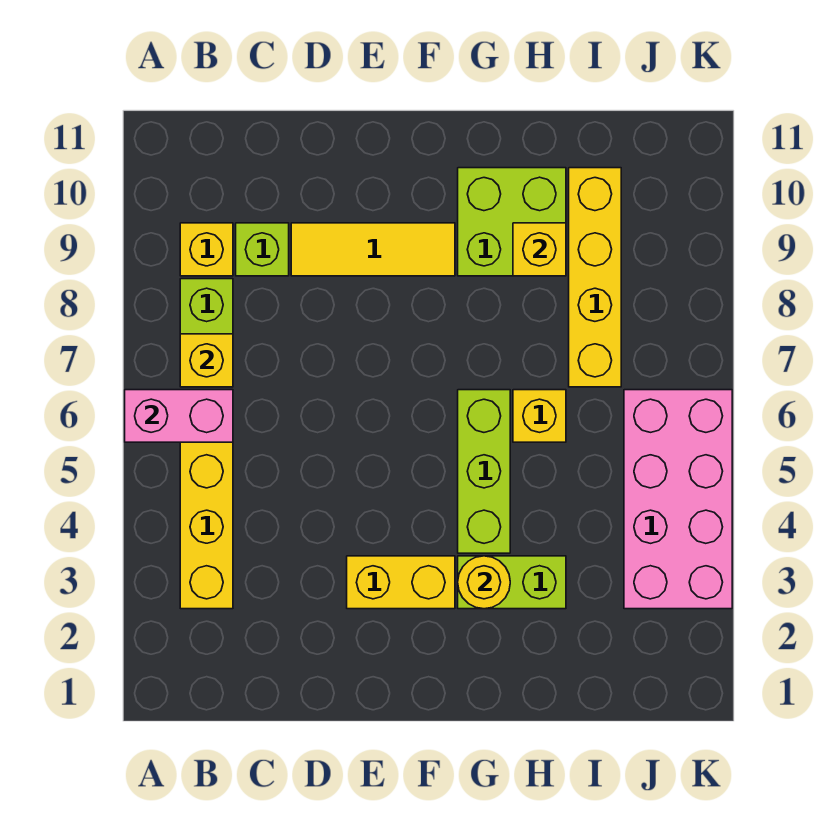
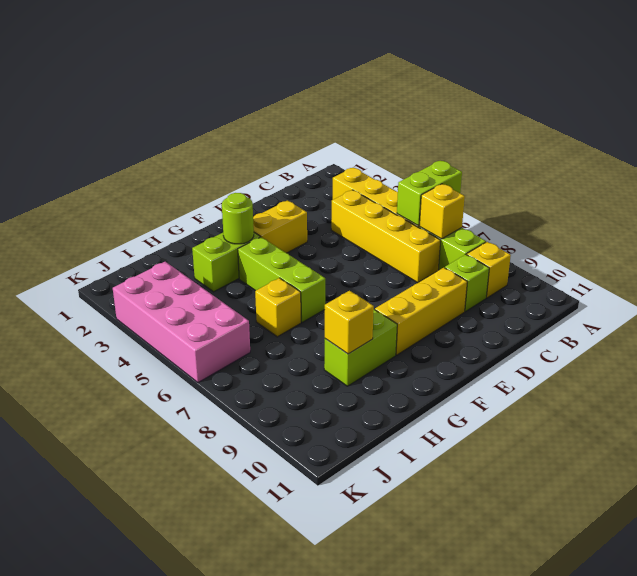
pink brick A6:B6 level 2 -> lime brick A6:B6 level 2
yellow tile D9:F9 level 1 -> yellow brick D9:F9 level 1
yellow round brick G3 level 2 -> lime round brick G3 level 2
lime brick G9:H10 level 1 -> lime brick G9:H9 level 1
yellow brick I7:I10 level 1 -> yellow brick C4:C7 level 1

